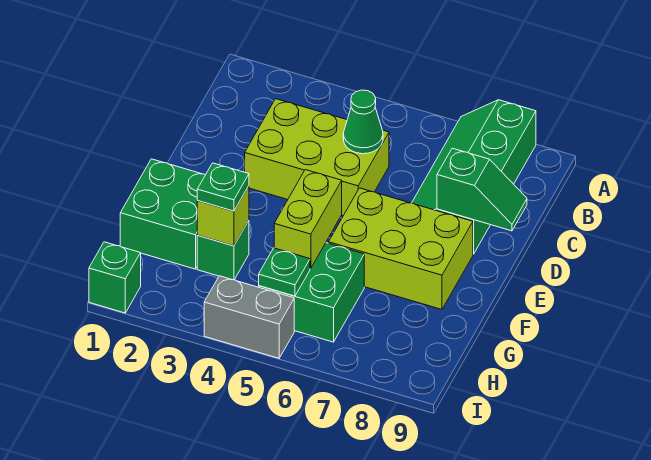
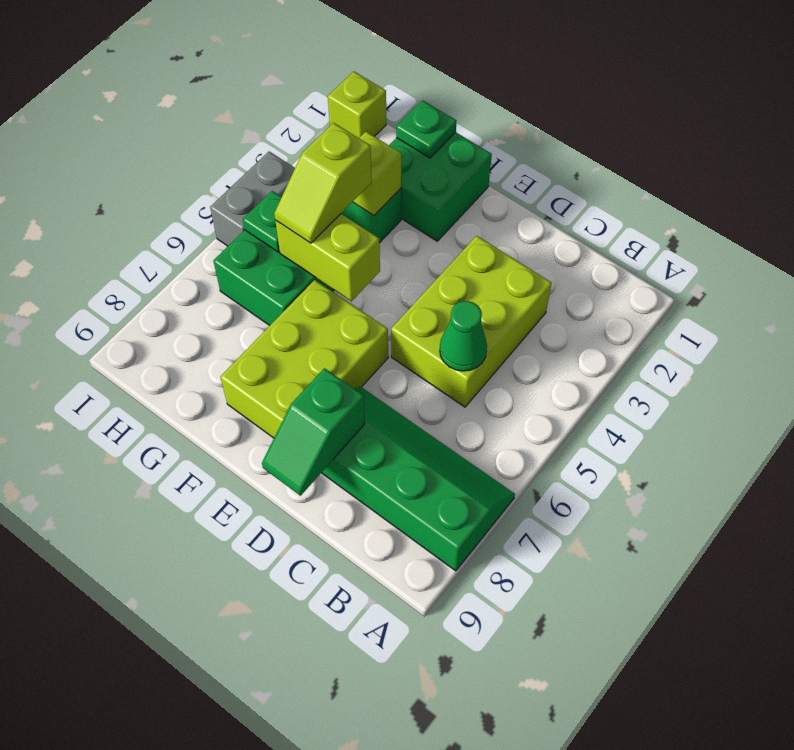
green plate G3 level 3 -> green plate G1 level 2
none -> lime slope G4:G5 level 3 top 4
green brick I1 level 1 -> lime brick I1 level 1

